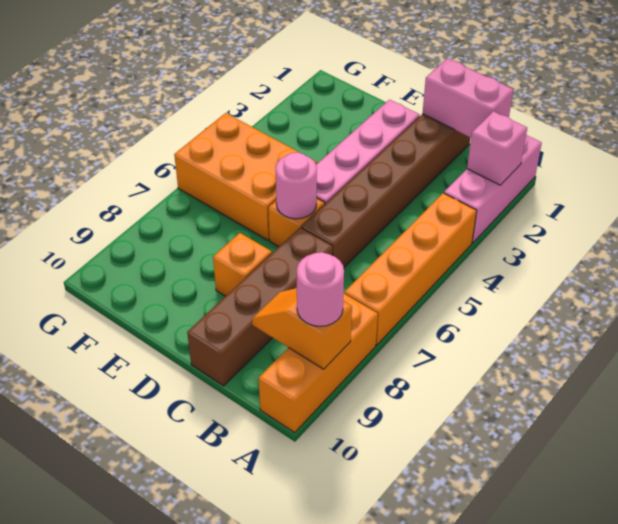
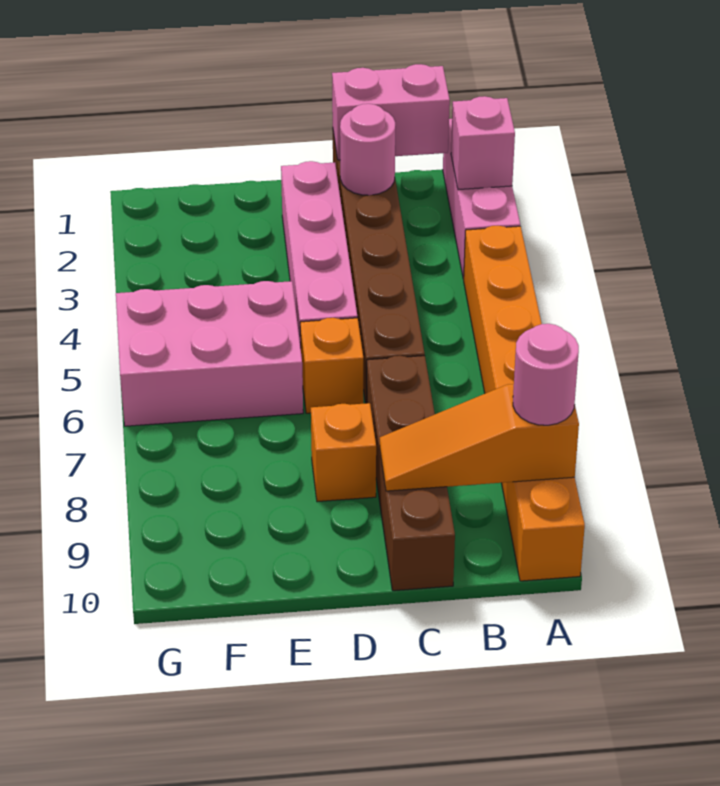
orange slope A9:B9 level 2 top A -> orange slope A9:C9 level 2 top A
pink round brick D6 level 2 -> pink round brick C2 level 2
orange brick E5:G6 level 1 -> pink brick E5:G6 level 1

